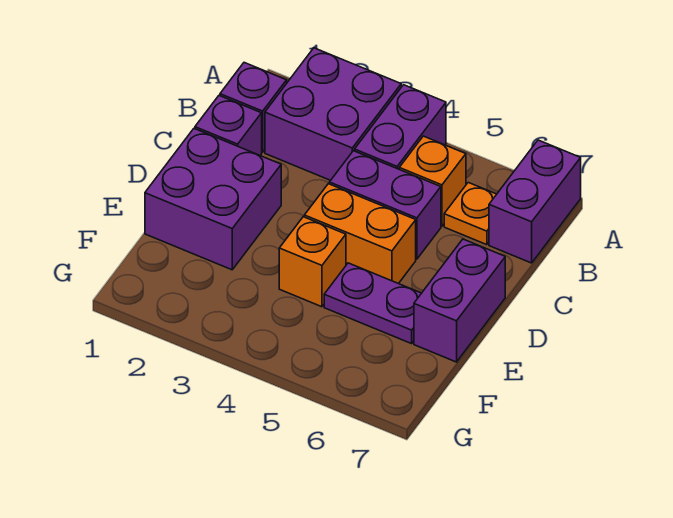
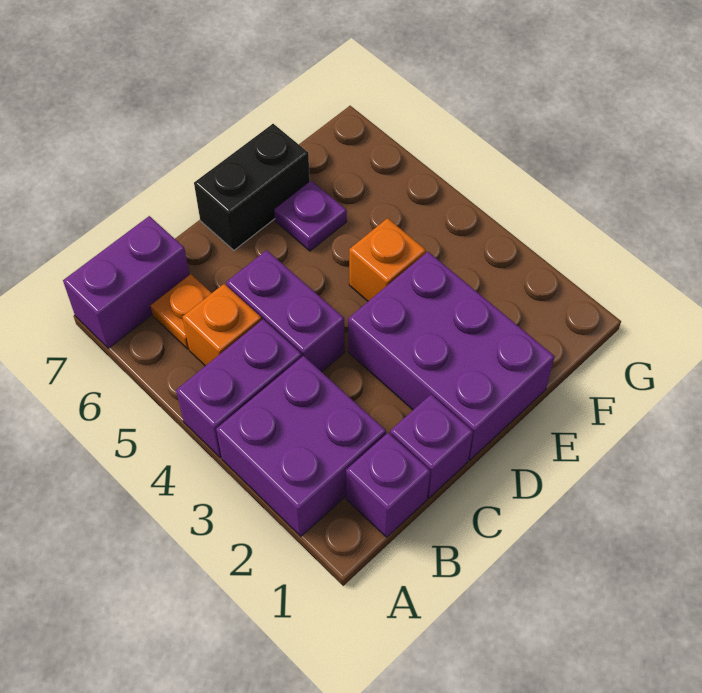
purple brick D1:E2 level 1 -> purple brick D1:E3 level 1
orange brick D4:D5 level 1 -> none
purple brick D7:E7 level 1 -> black brick D7:E7 level 1
purple plate E5:E6 level 1 -> purple plate E6 level 1

